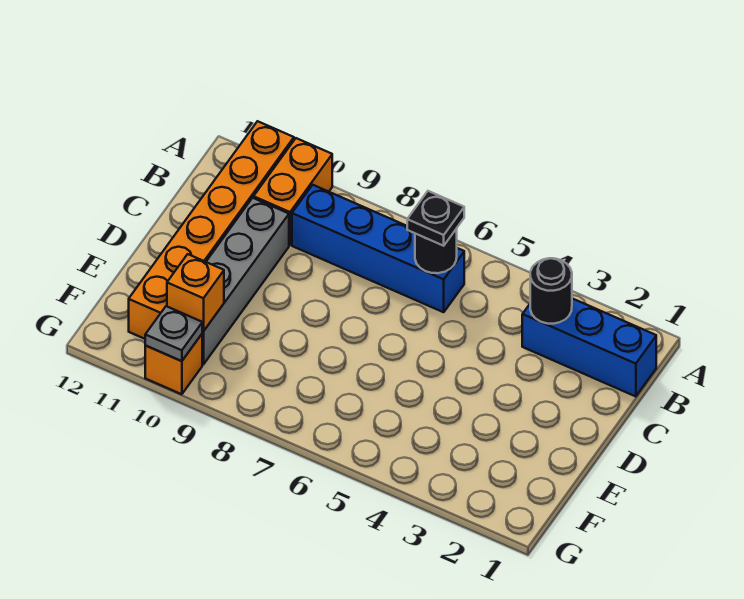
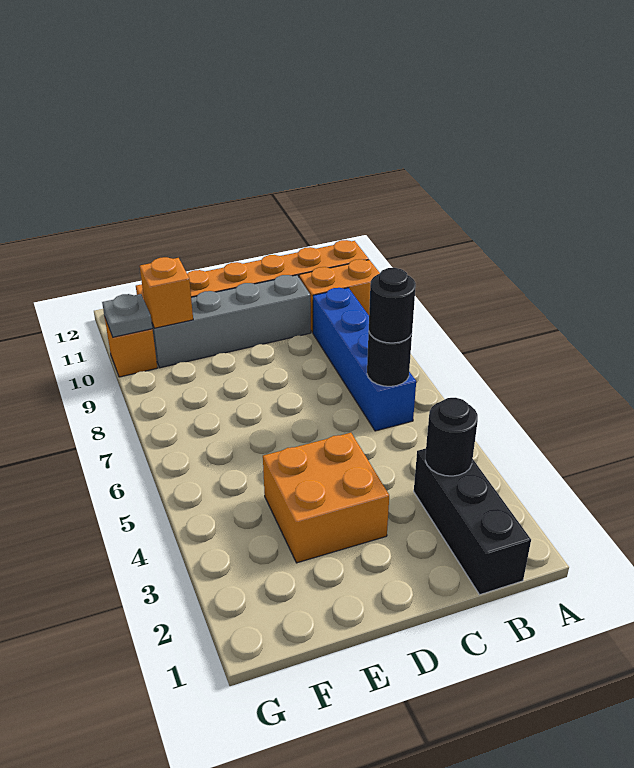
blue brick B1:B3 level 1 -> black brick B1:B3 level 1
black plate B6 level 3 -> black round brick B6 level 3
none -> orange brick D3:E4 level 1

